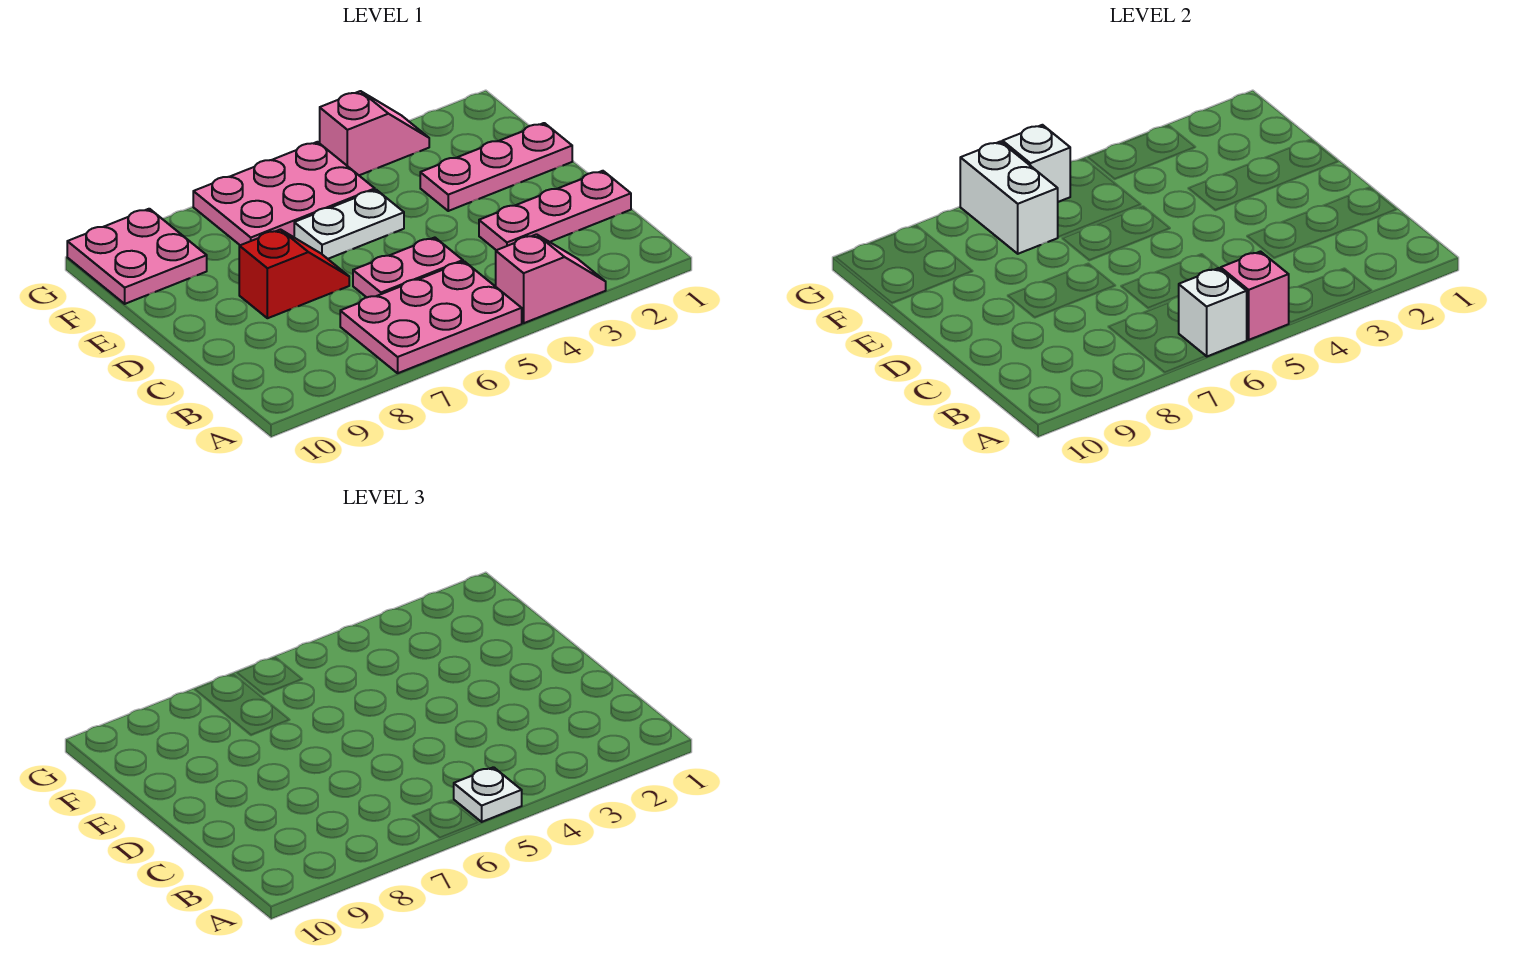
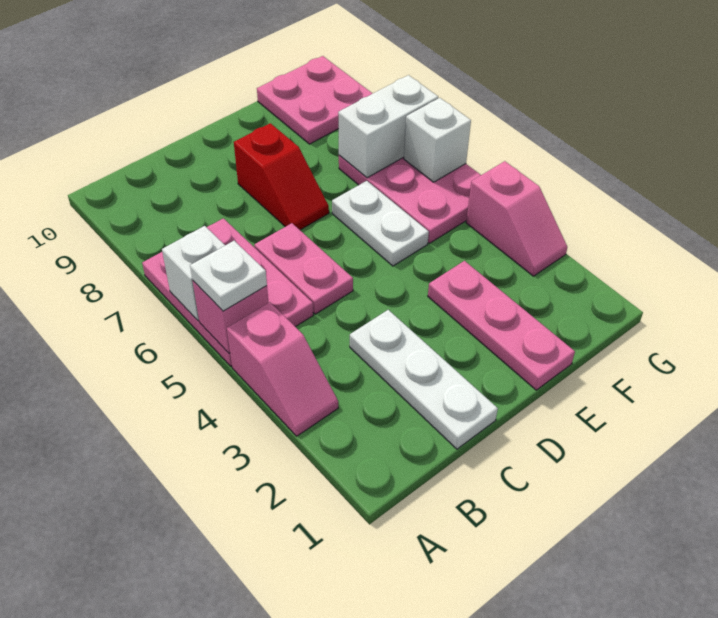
pink plate C1:C3 level 1 -> white plate C1:C3 level 1

